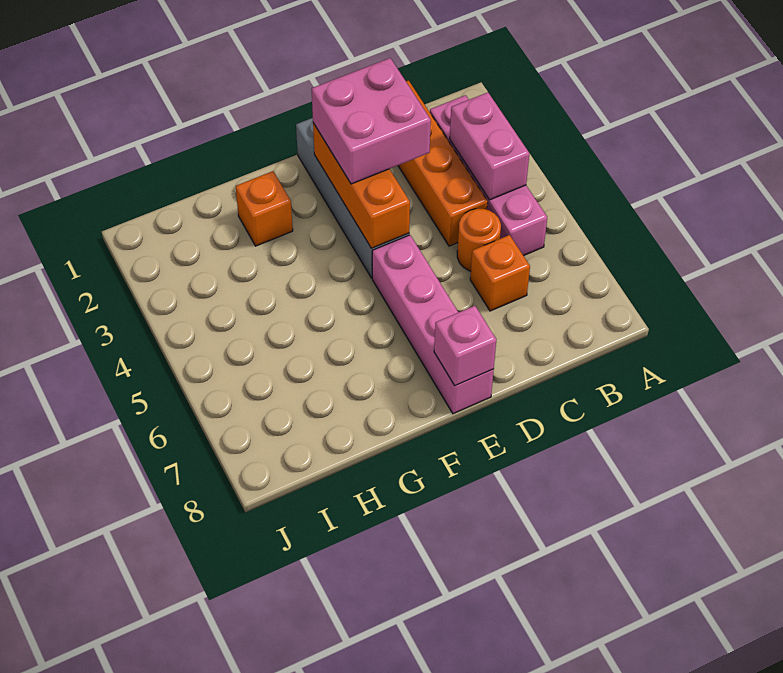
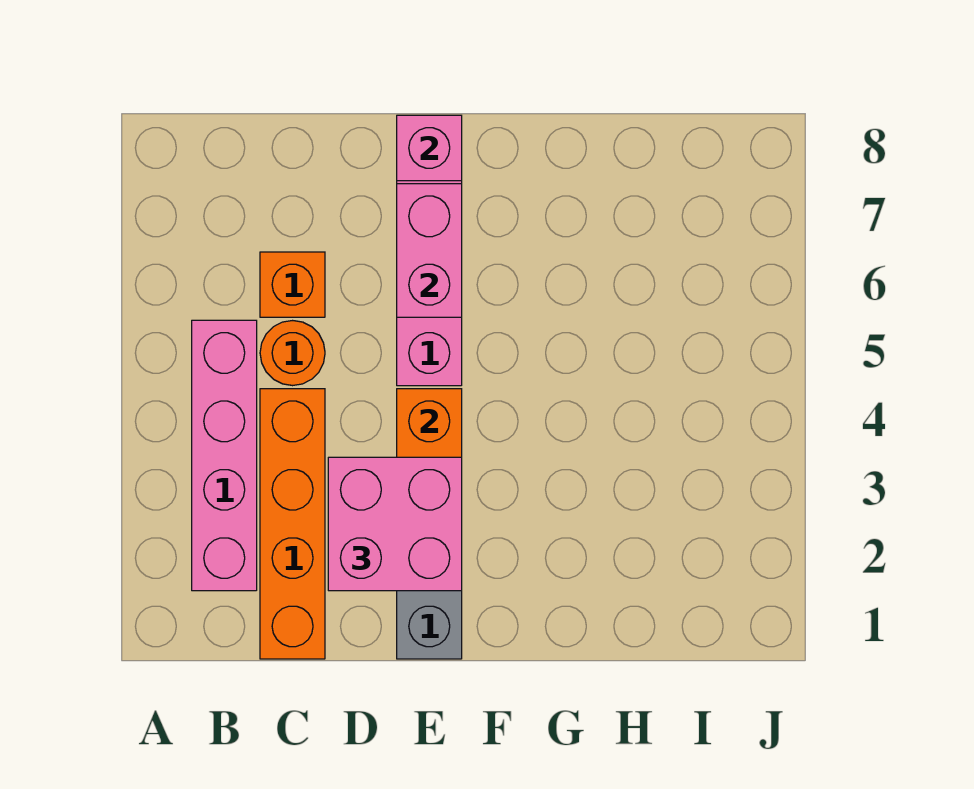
pink brick B3:B4 level 2 -> pink brick E6:E7 level 2
orange brick G2 level 1 -> none

